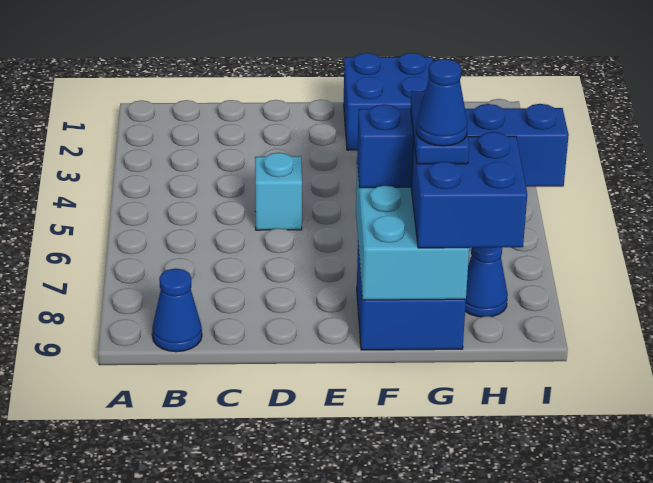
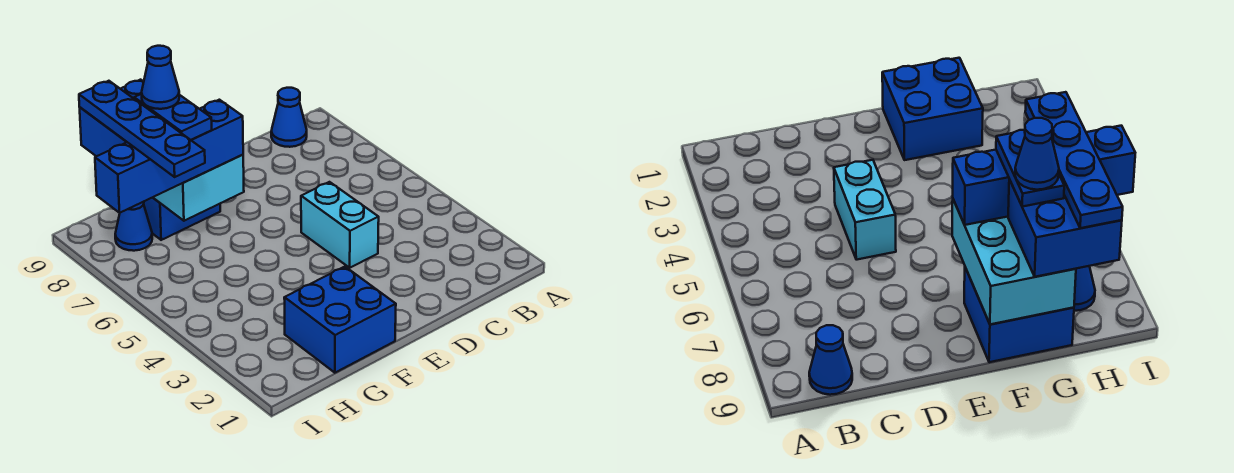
cyan brick D5 level 1 -> cyan brick D4:D5 level 1
none -> blue plate H6:H9 level 4

